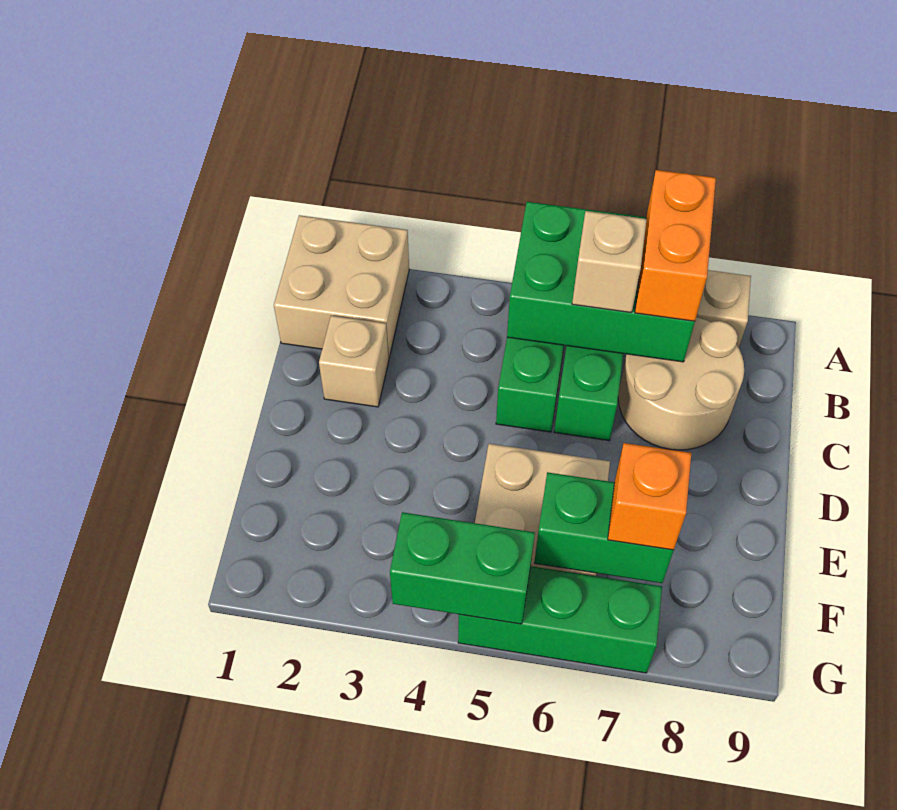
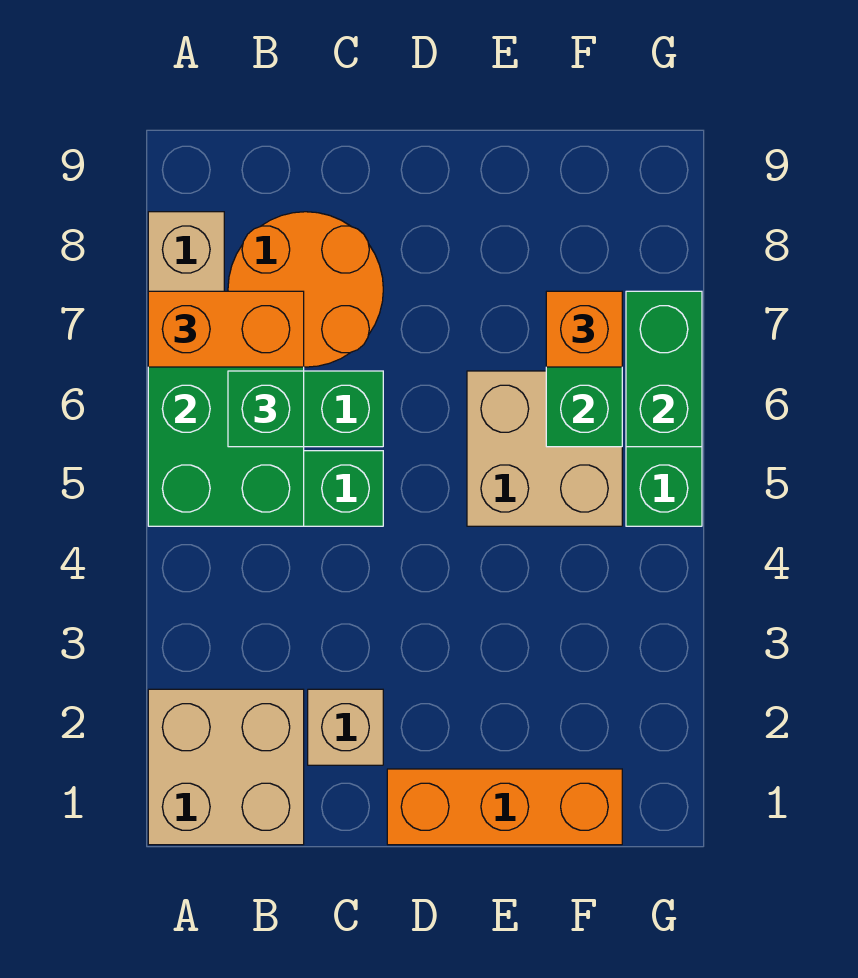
tan brick B6 level 3 -> green brick B6 level 3
tan round brick B7:C8 level 1 -> orange round brick B7:C8 level 1
none -> orange brick D1:F1 level 1
green brick G4:G5 level 2 -> green brick G6:G7 level 2

